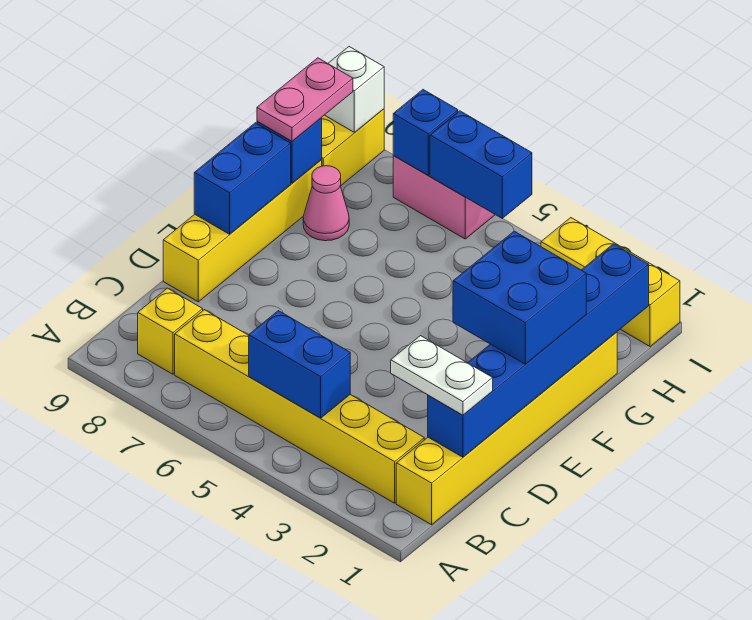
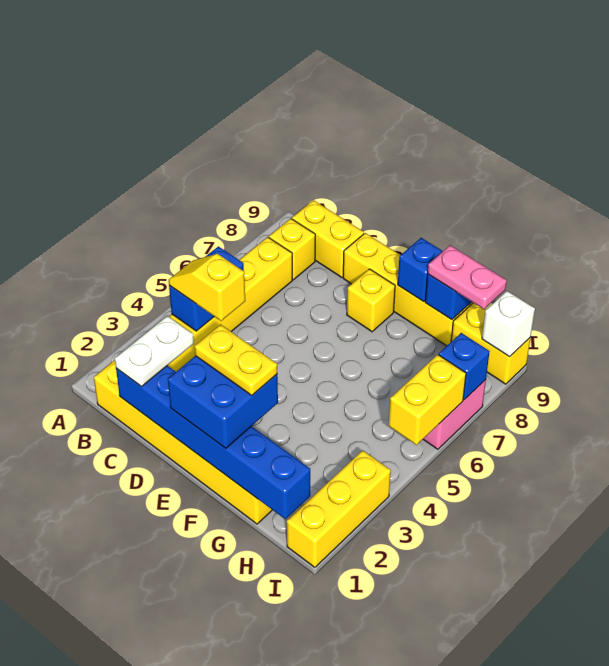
none -> yellow slope B4:C4 level 3 top C
none -> yellow brick B9:C9 level 1
none -> yellow plate E2:F2 level 4
none -> yellow brick E8 level 1
blue brick E9:F9 level 2 -> blue brick F9 level 2
pink cone G8 level 1 -> none
blue brick I5:I6 level 2 -> yellow brick I5:I6 level 2

